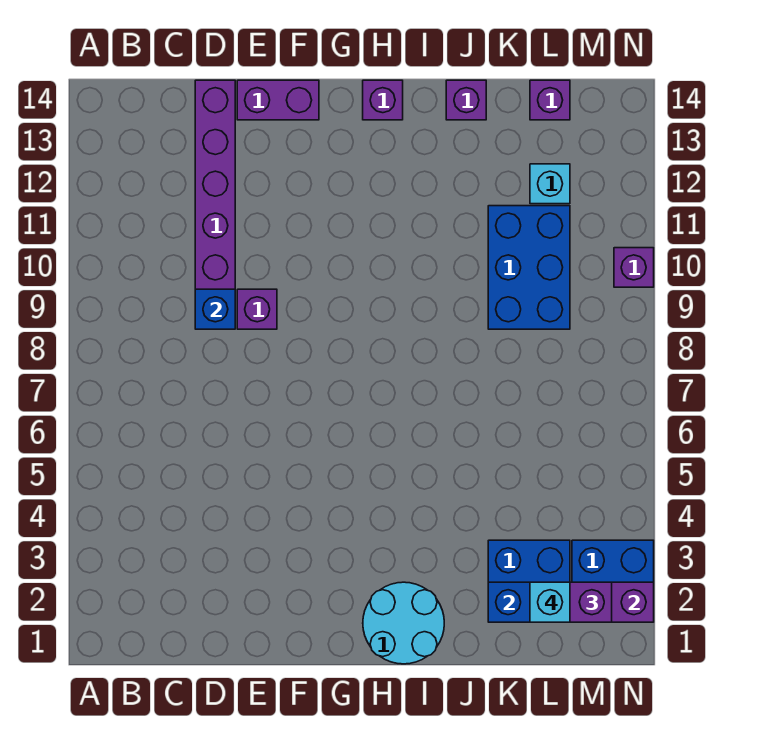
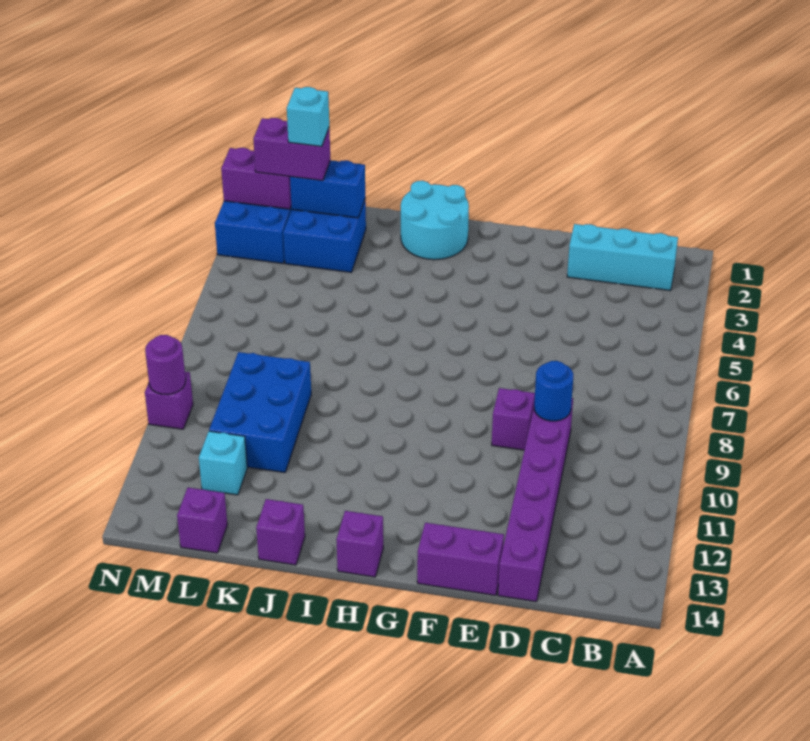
none -> cyan brick B2:D2 level 1
blue brick D9 level 2 -> blue round brick D9 level 2
none -> purple round brick N10 level 2

